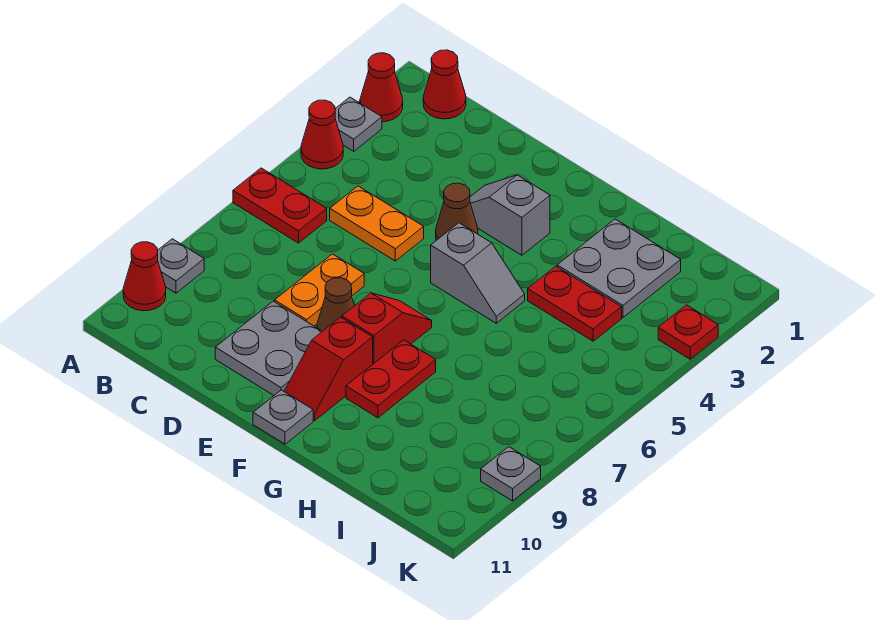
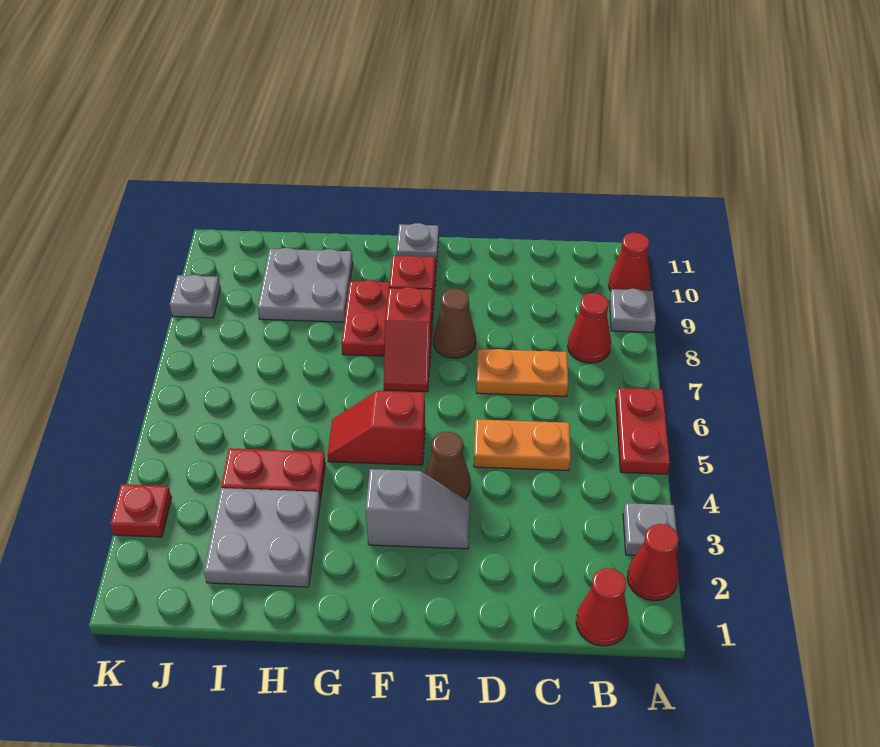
red cone A4 level 1 -> red cone B8 level 1
red plate A6:B6 level 1 -> red plate A5:A6 level 1
orange plate D7:D8 level 1 -> orange plate C7:D7 level 1
grey plate D9:E10 level 1 -> grey plate H9:I10 level 1
grey slope F5:G5 level 1 top F -> red slope F5:G5 level 1 top F

